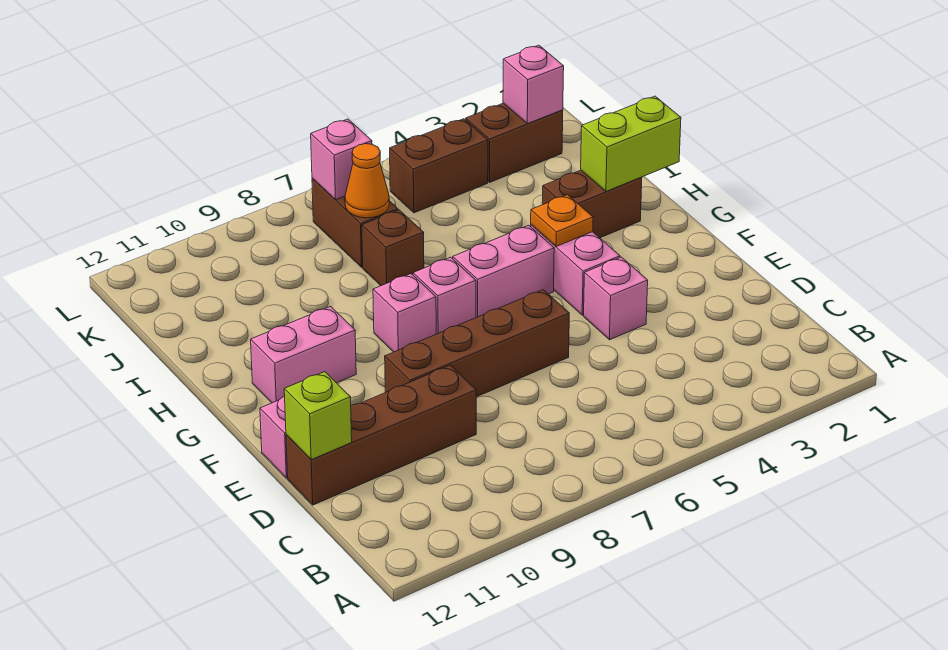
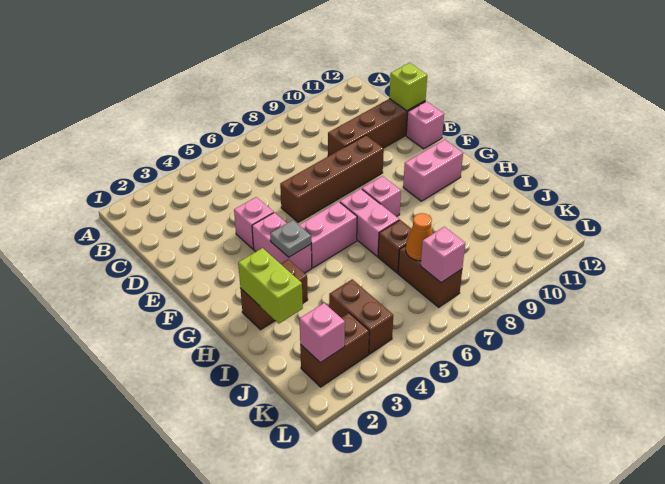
orange plate G4 level 2 -> grey plate G4 level 2
pink brick G7 level 1 -> pink brick G7:H7 level 1
lime brick H1:H2 level 2 -> lime brick H2:I2 level 2
brown brick K4:K5 level 1 -> brown brick J4:K4 level 1

